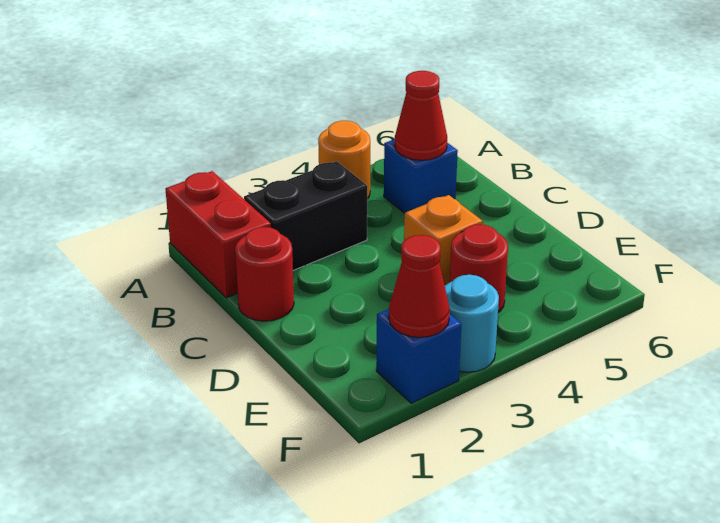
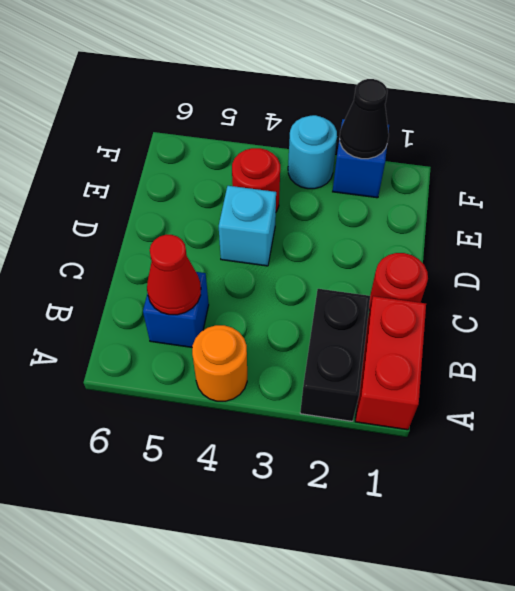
black brick B2:B3 level 1 -> black brick A2:B2 level 1
orange brick D4 level 1 -> cyan brick D4 level 1
red cone F2 level 2 -> black cone F2 level 2

